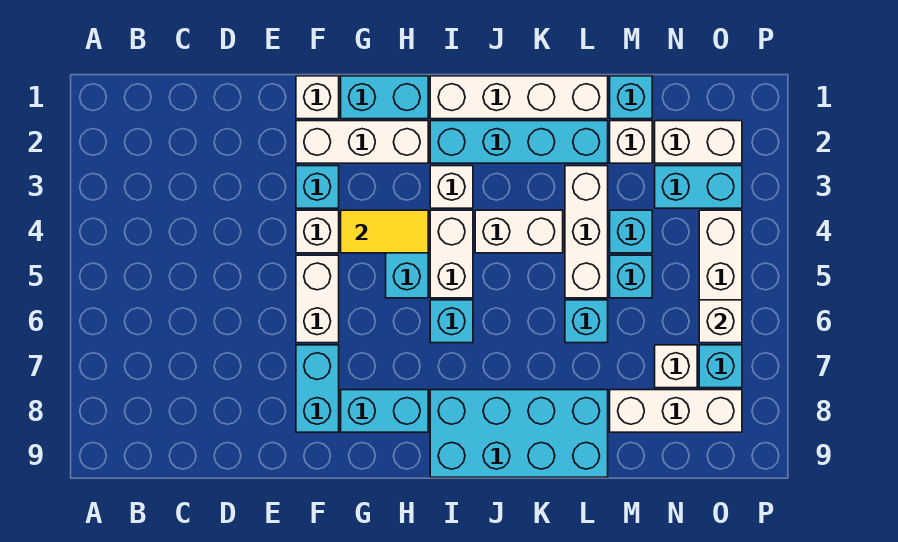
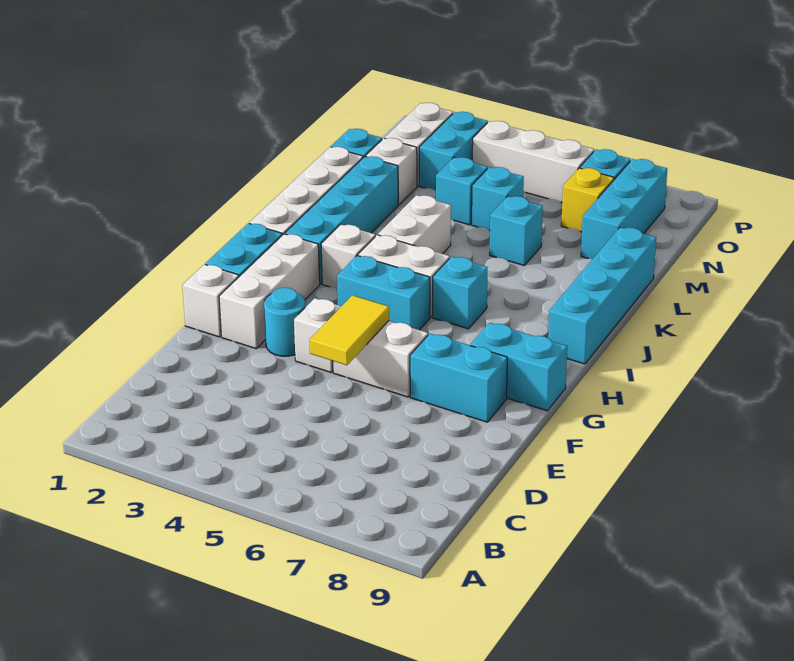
cyan brick F3 level 1 -> cyan round brick F3 level 1
yellow tile G4:H4 level 2 -> yellow tile E5:F5 level 2
cyan brick G8:H8 level 1 -> cyan brick G8:G9 level 1
cyan brick I8:L9 level 1 -> cyan brick I9:L9 level 1
white brick L3:L5 level 1 -> none
white brick M8:O8 level 1 -> cyan brick M8:O8 level 1
white brick N7 level 1 -> yellow brick N7 level 1
white brick O6 level 2 -> none

